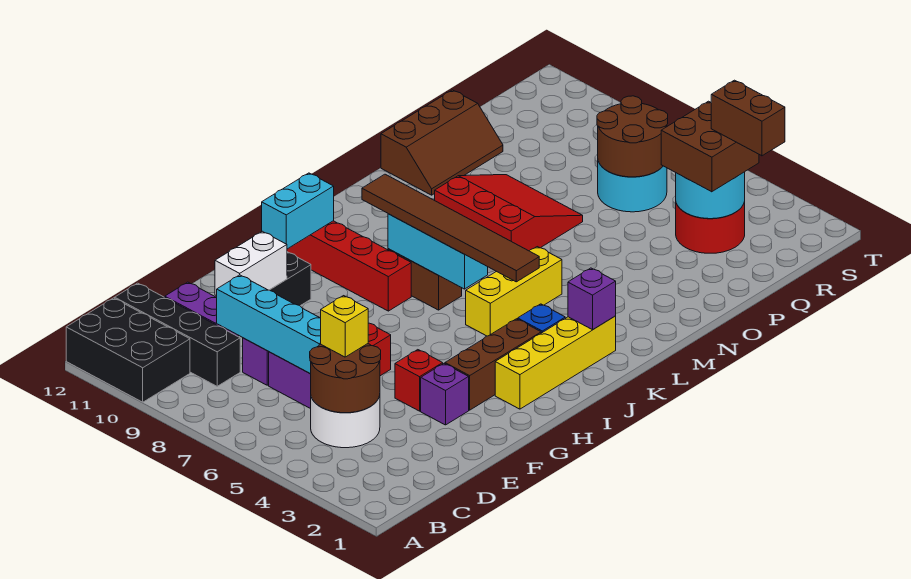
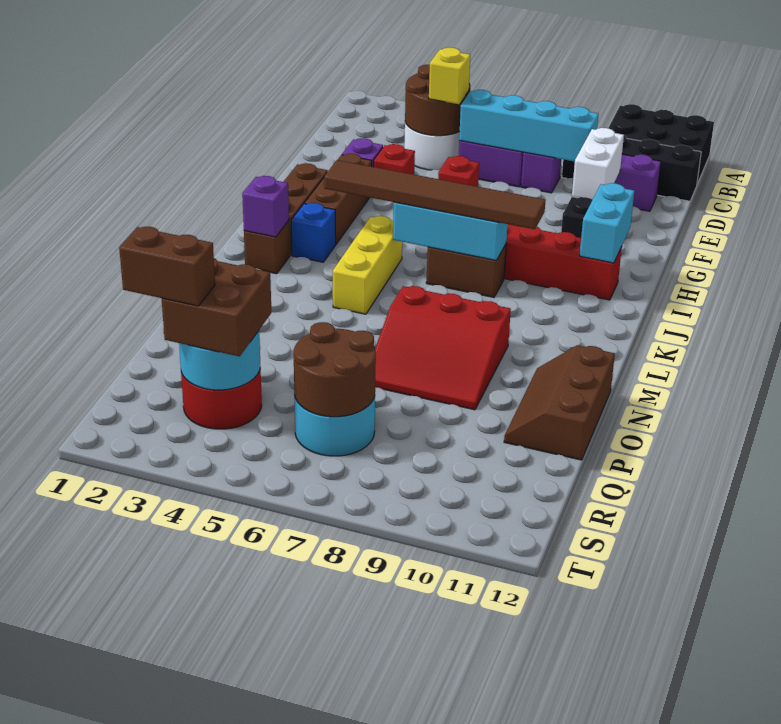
yellow brick H2:K2 level 1 -> brown brick H2:K2 level 1

